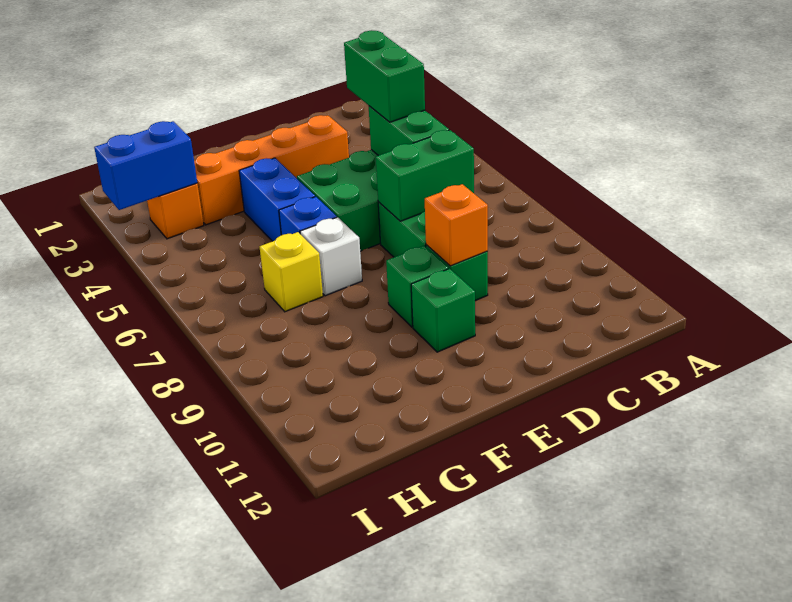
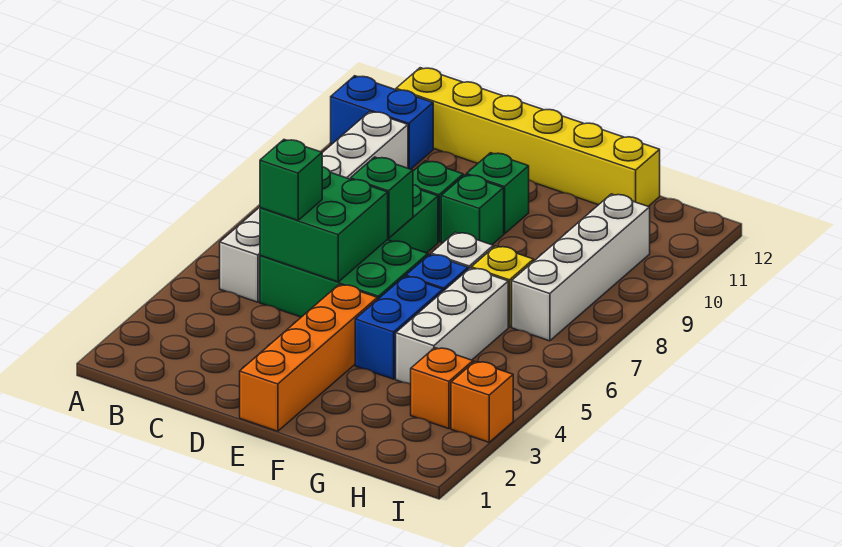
none -> white brick B5:B10 level 1
none -> yellow brick B12:G12 level 1
green brick C4:C5 level 3 -> green brick C5 level 3
green brick C5:C6 level 2 -> green brick C5:D6 level 2
green brick C7:D7 level 2 -> green brick D7 level 2
orange brick D3:G3 level 1 -> orange brick E1:E4 level 1
orange brick D9 level 2 -> orange brick I3 level 1
none -> white brick G4:G6 level 1
blue brick H3:I3 level 2 -> blue brick A11:B11 level 1
none -> white brick H7:H10 level 1

